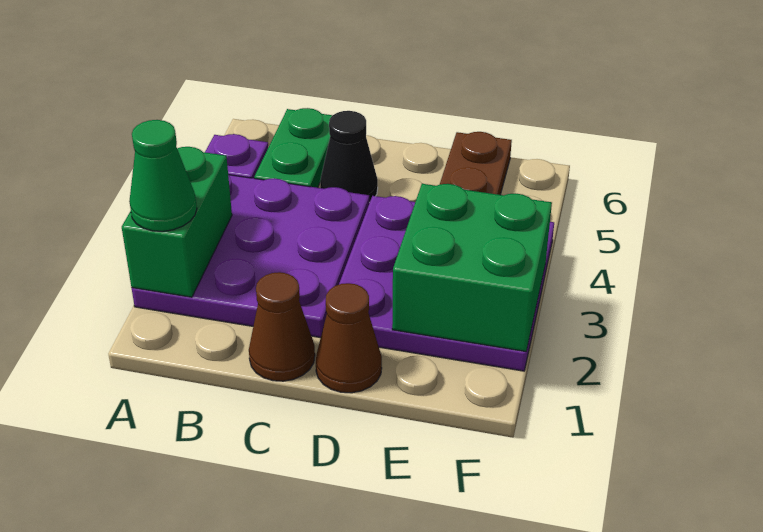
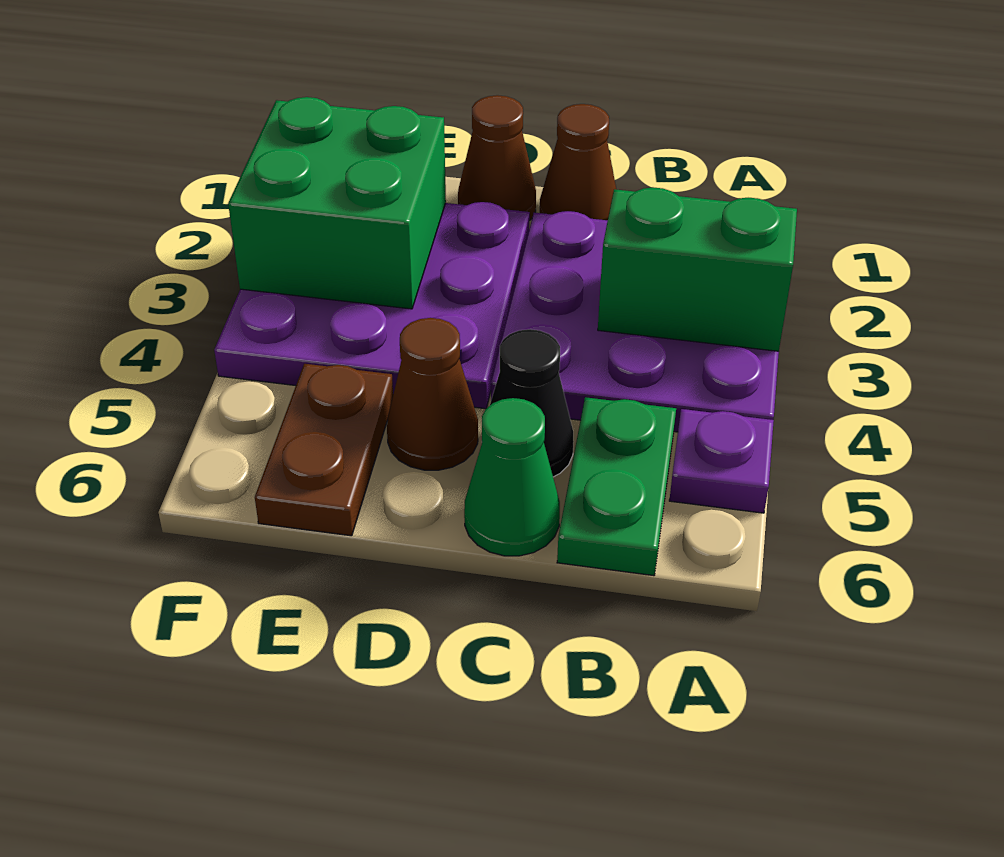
green brick A2:A3 level 2 -> green brick A3:B3 level 2
green cone A2 level 3 -> green cone C6 level 1
none -> brown cone D5 level 1

